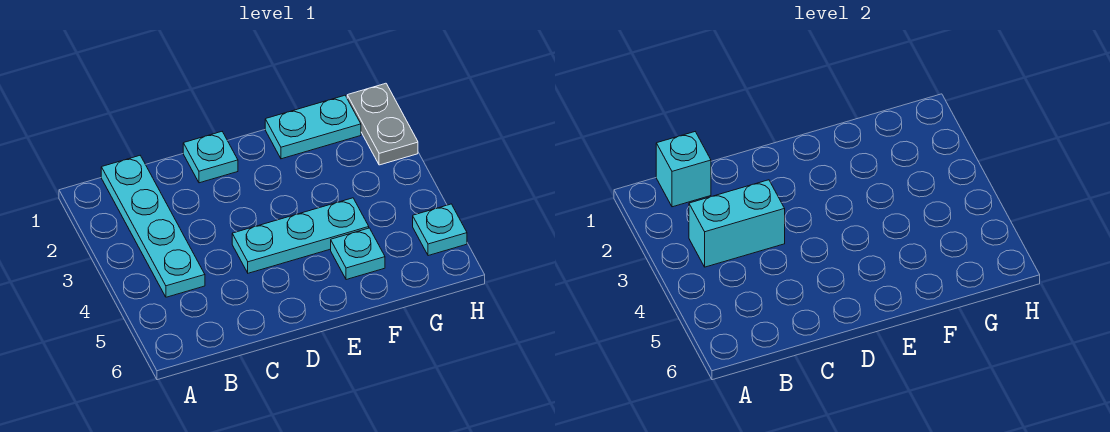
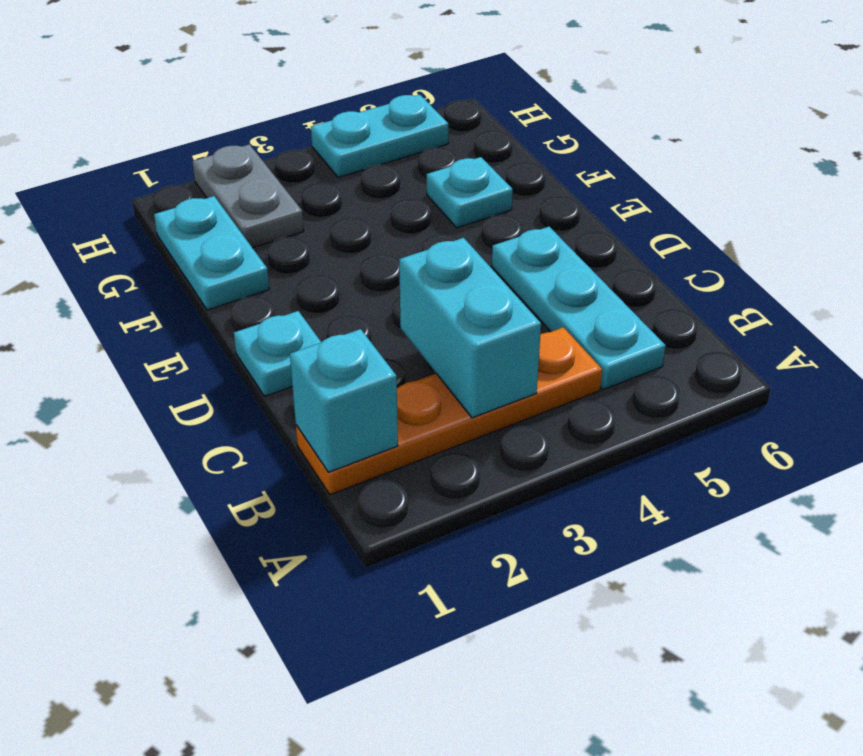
cyan plate B1:B4 level 1 -> orange plate B1:B4 level 1
cyan plate D4:F4 level 1 -> cyan plate B5:D5 level 1
grey plate H1:H2 level 1 -> grey plate G2:H2 level 1
cyan plate H5 level 1 -> cyan plate H4:H5 level 1

